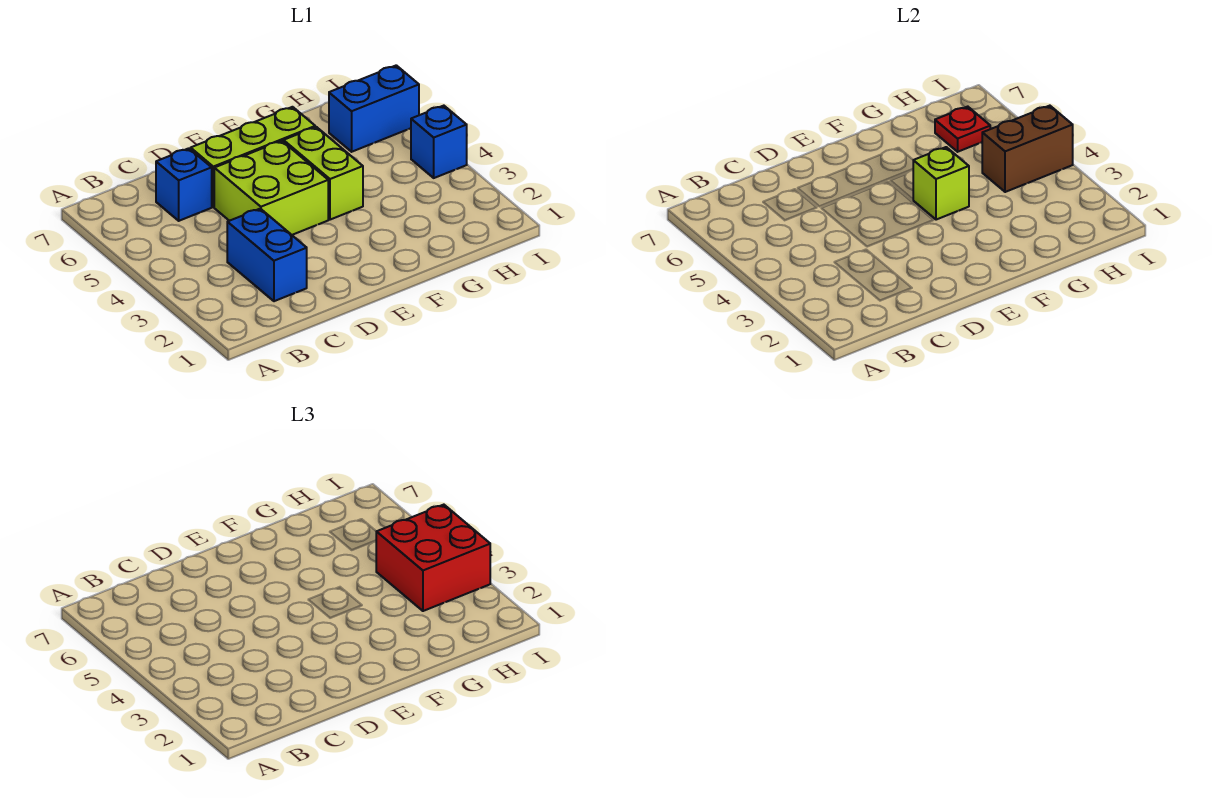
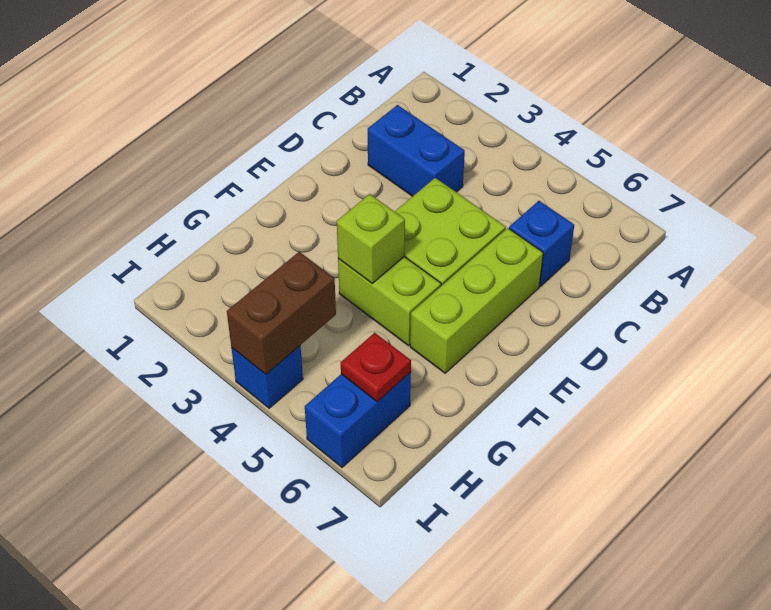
red brick H3:I4 level 3 -> none

